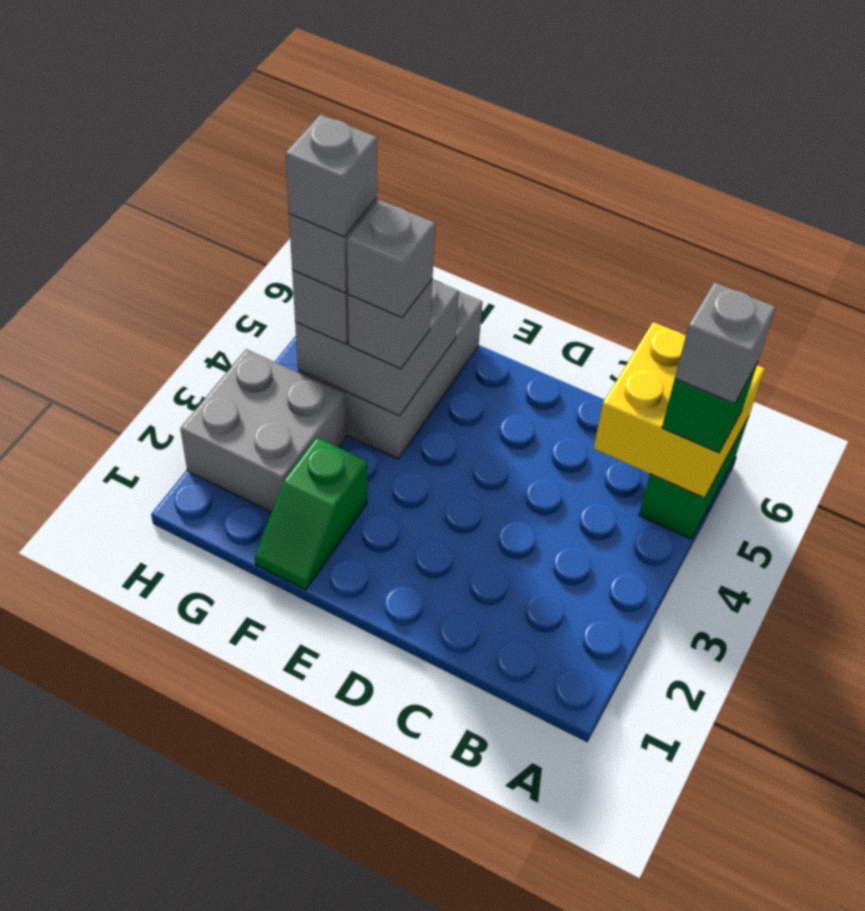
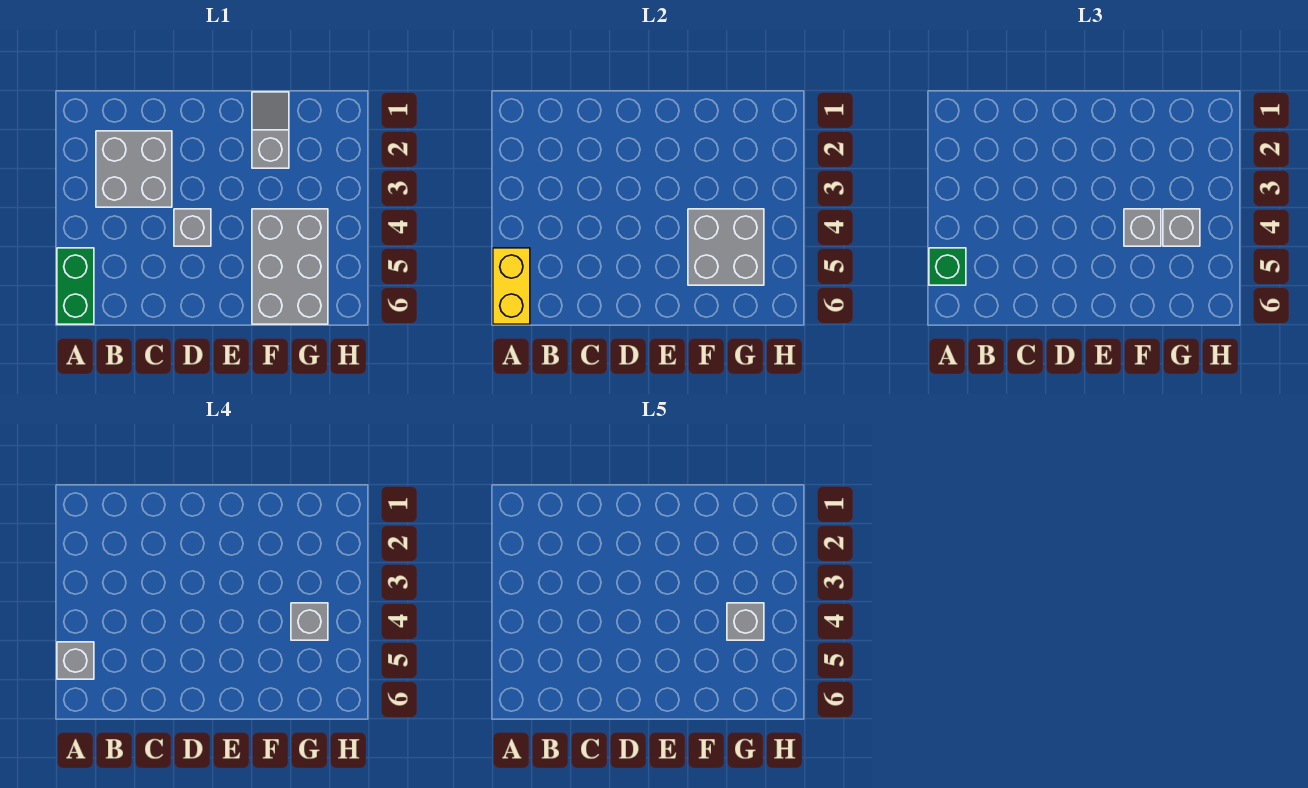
yellow brick A5:B6 level 2 -> yellow brick A5:A6 level 2
green slope F1:F2 level 1 top 2 -> grey slope F1:F2 level 1 top 2
grey brick F4 level 4 -> grey brick D4 level 1
grey brick G2:H3 level 1 -> grey brick B2:C3 level 1

